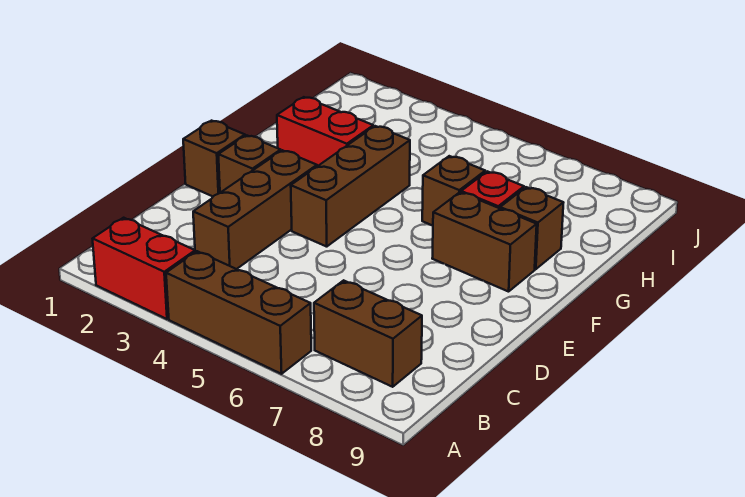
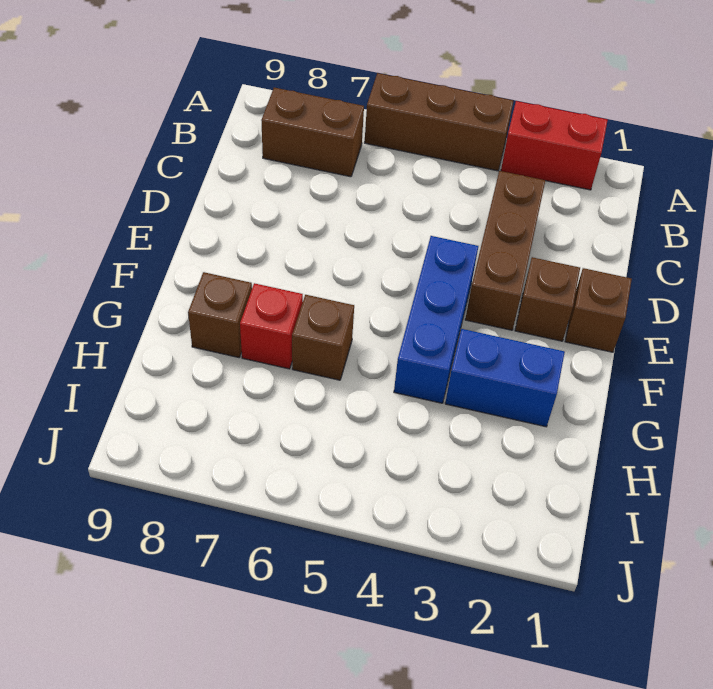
brown brick E4:G4 level 1 -> blue brick E4:G4 level 1
brown brick F7:F8 level 1 -> none
red brick G2:G3 level 1 -> blue brick G2:G3 level 1

